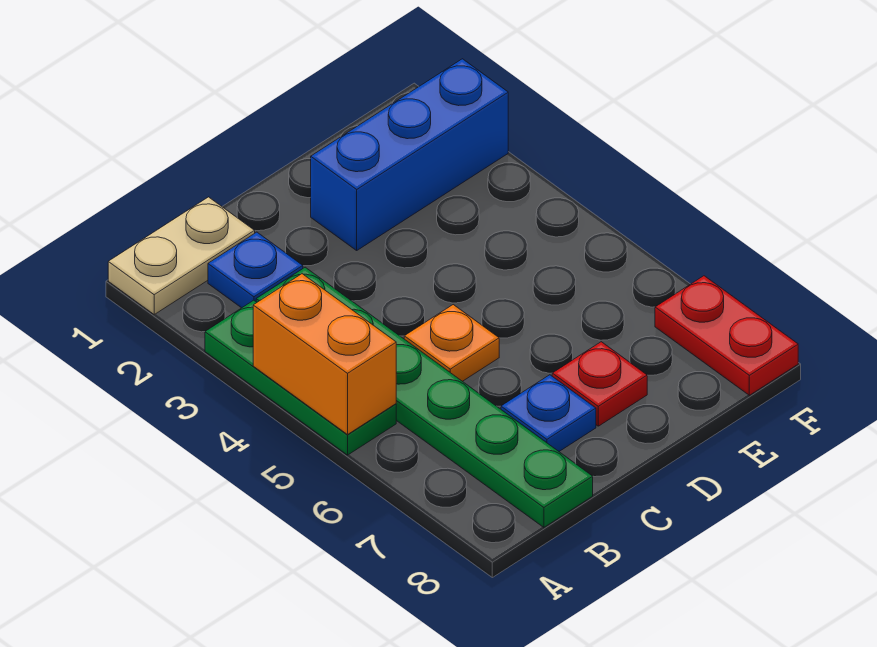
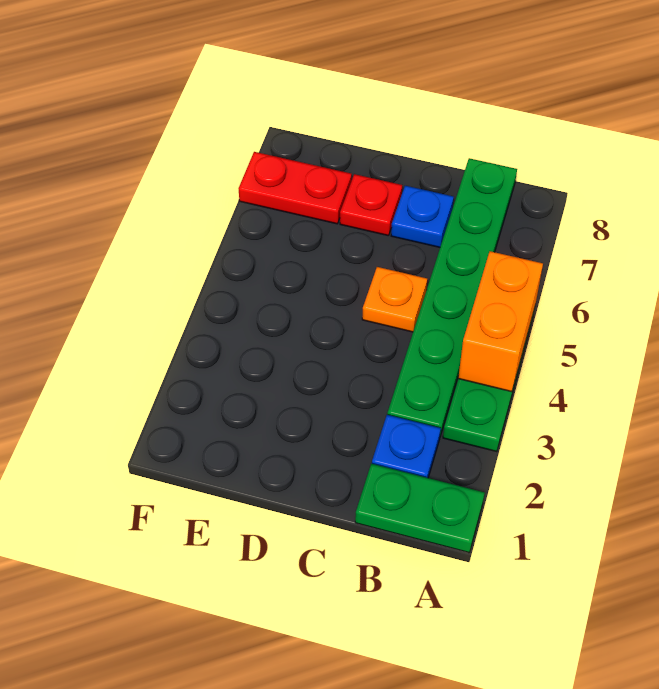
tan plate A1:B1 level 1 -> green plate A1:B1 level 1
blue brick D2:F2 level 1 -> none
red plate F7:F8 level 1 -> red plate E7:F7 level 1

